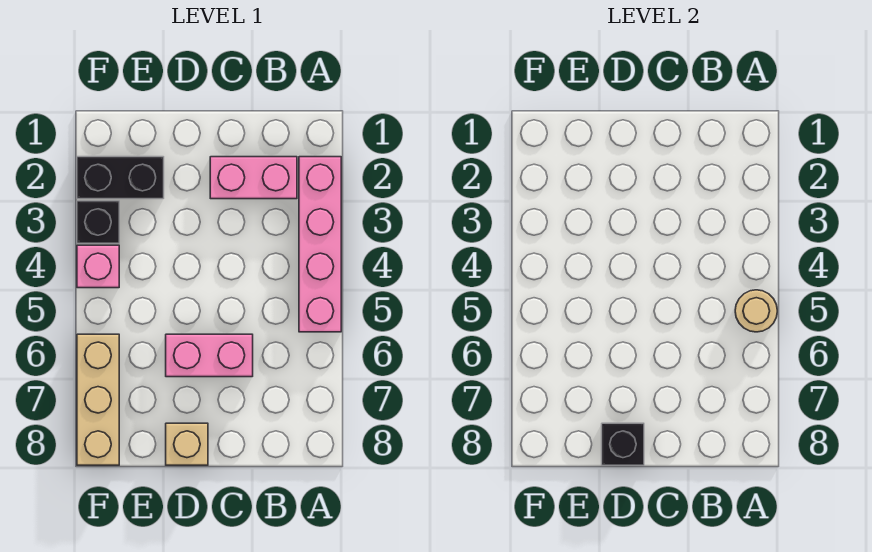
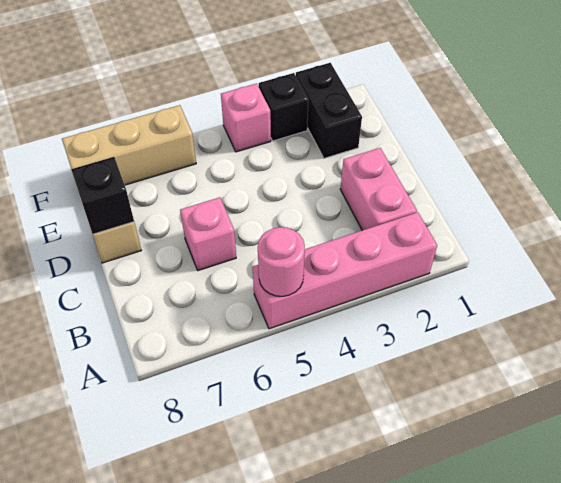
tan round brick A5 level 2 -> pink round brick A5 level 2
pink brick C6:D6 level 1 -> pink brick C6 level 1

